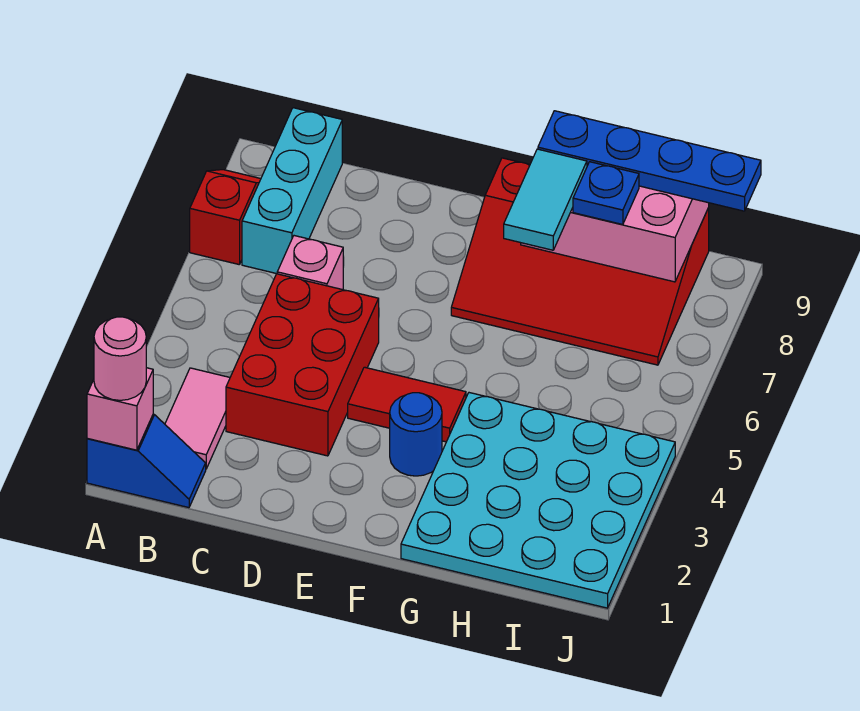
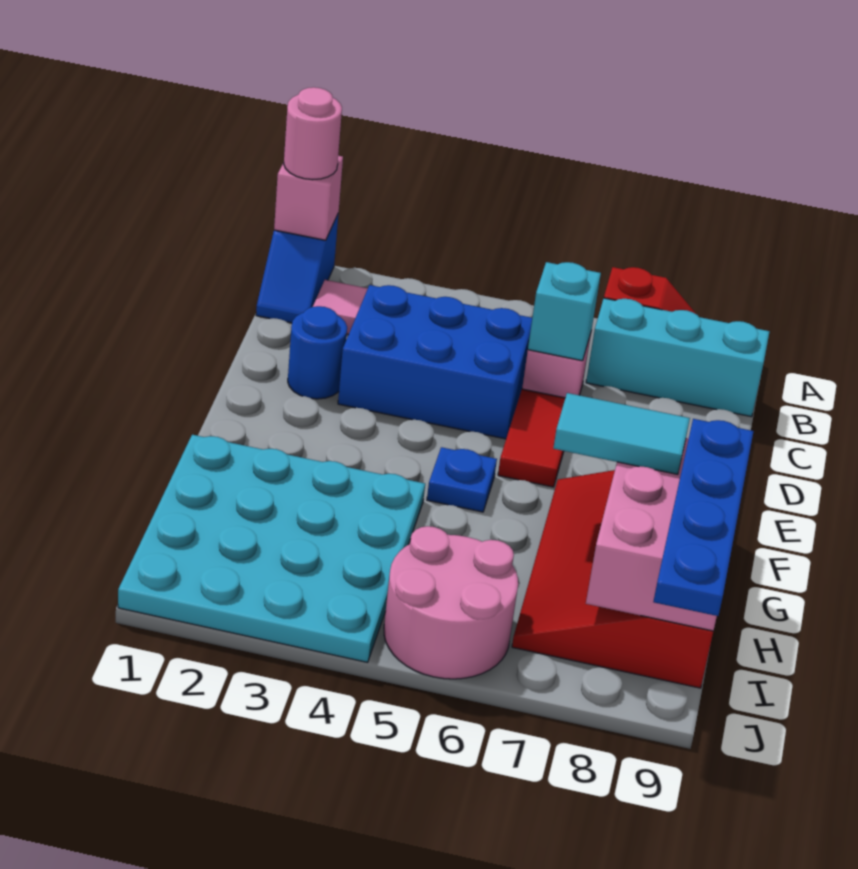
red brick C3:D5 level 1 -> blue brick C3:D5 level 1
none -> cyan brick C6 level 2
red tile E4:F4 level 1 -> red tile D6:E6 level 1
blue round brick F3 level 1 -> blue round brick D2 level 1
blue plate H8 level 3 -> blue plate F5 level 1
none -> pink round brick I5:J6 level 1

